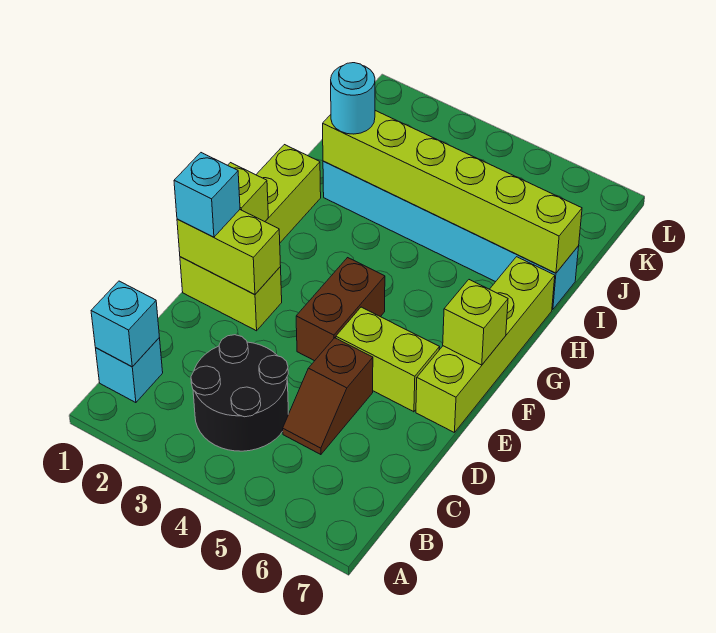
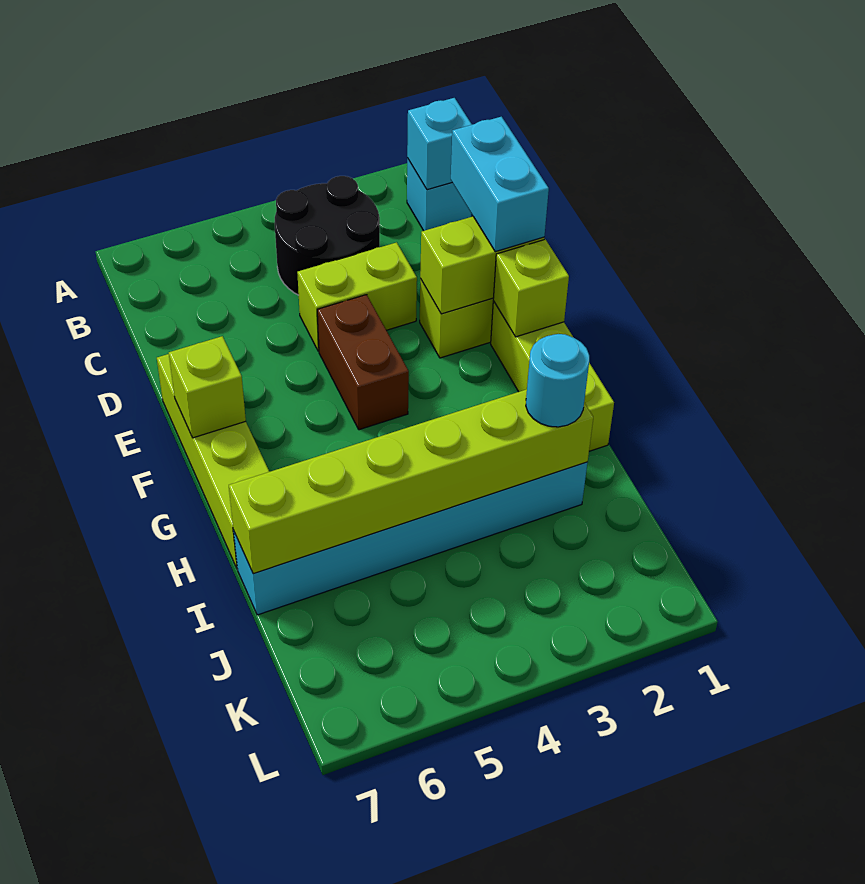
brown slope C5:D5 level 1 top D -> none
cyan brick E1 level 3 -> cyan brick D1:E1 level 3
lime brick E5:E6 level 1 -> lime brick D3:D4 level 1

